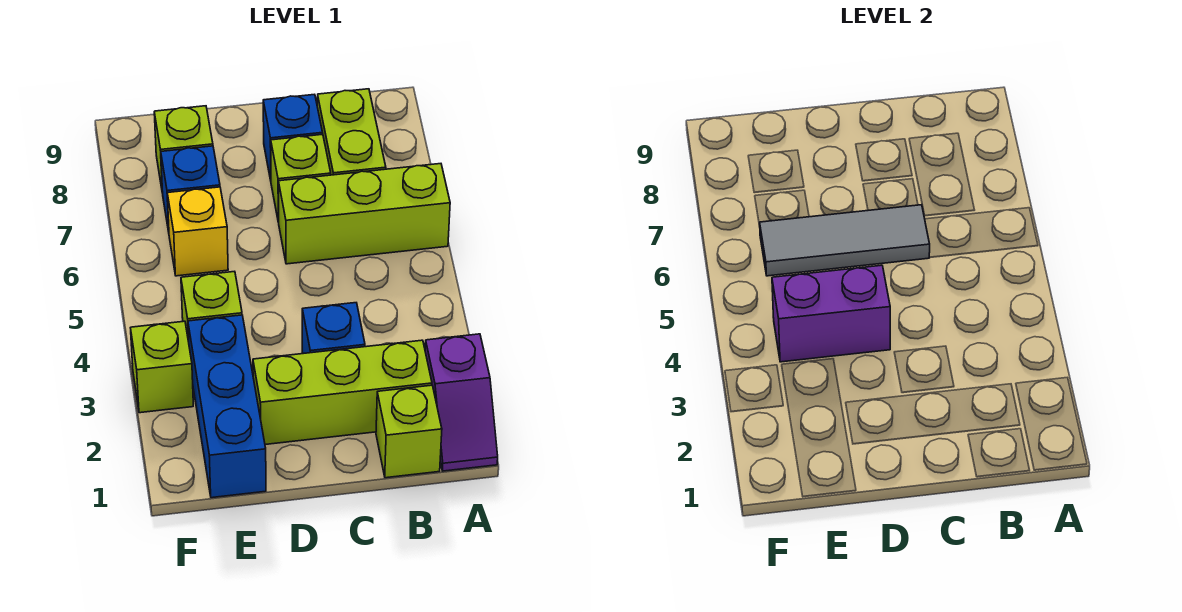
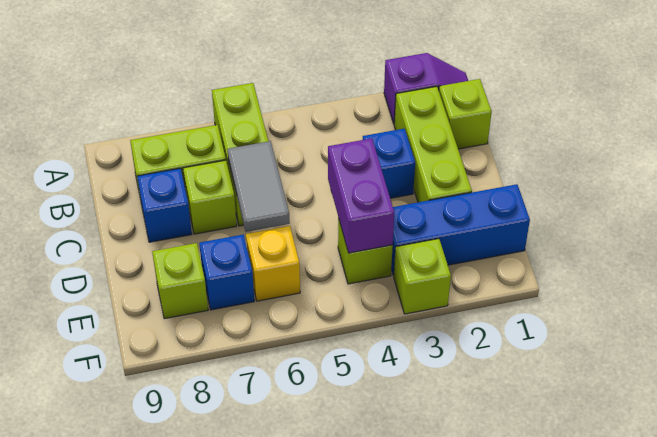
grey tile C6:E6 level 2 -> grey tile C6:D6 level 2

